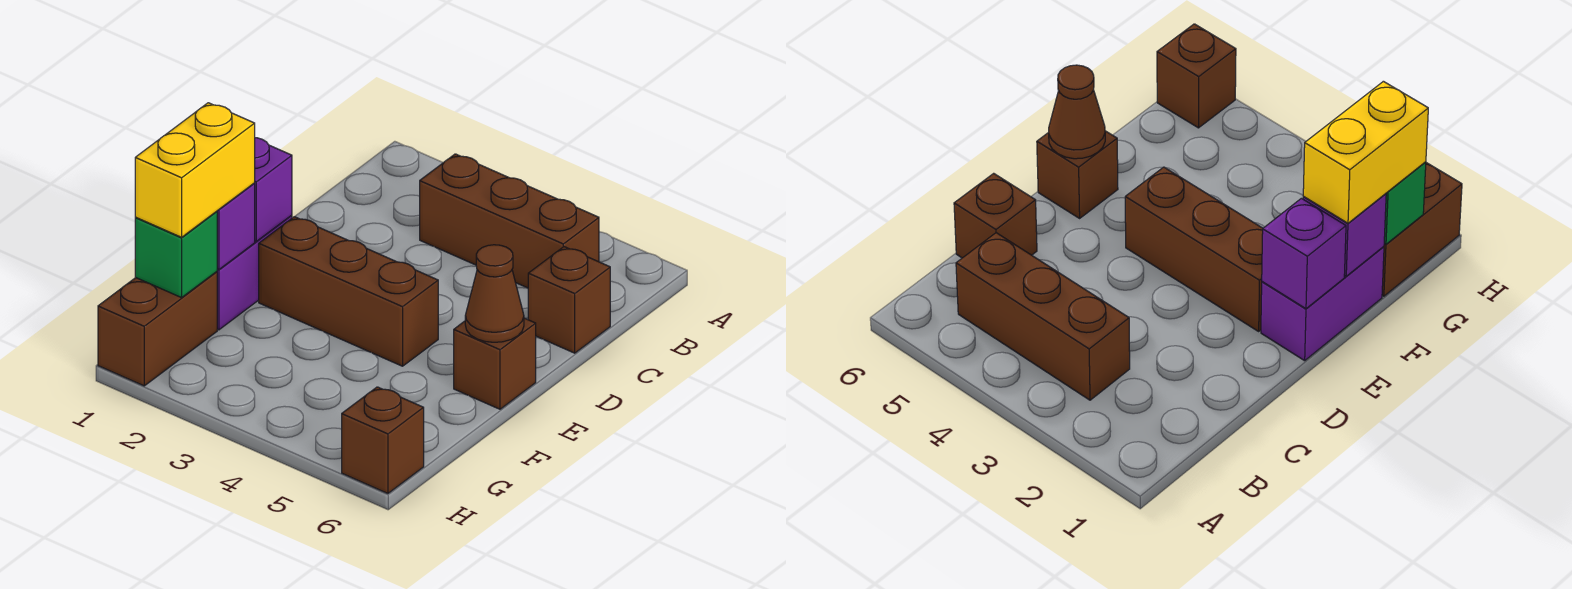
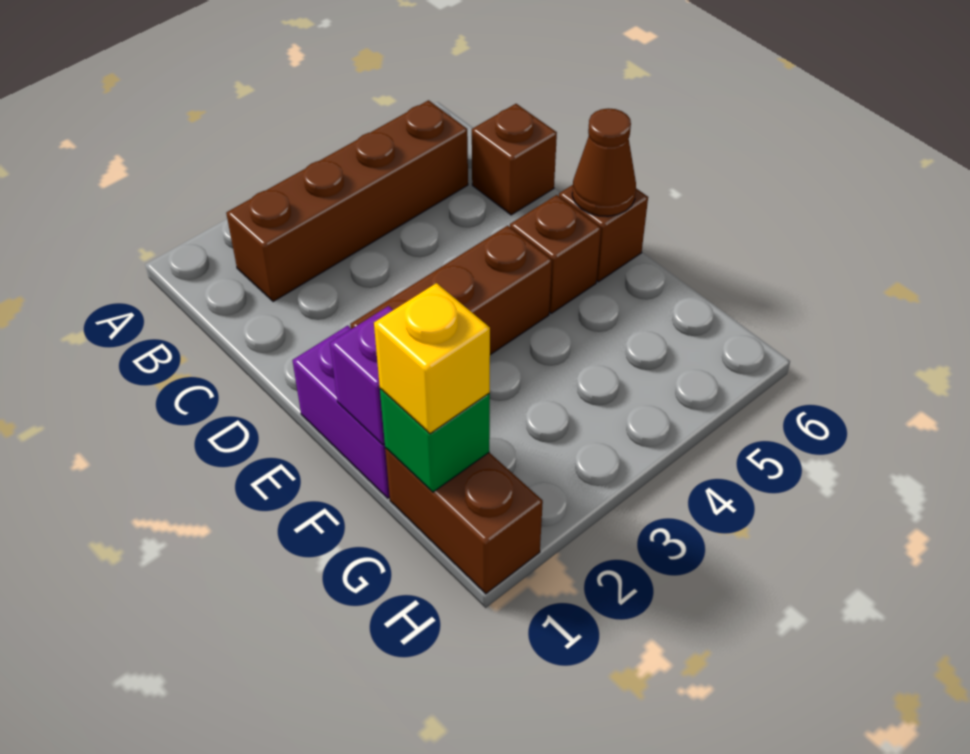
brown brick B3:B5 level 1 -> brown brick B2:B5 level 1
purple brick E1 level 2 -> none
yellow brick F1:G1 level 3 -> yellow brick G1 level 3
brown brick H6 level 1 -> brown brick E5 level 1

